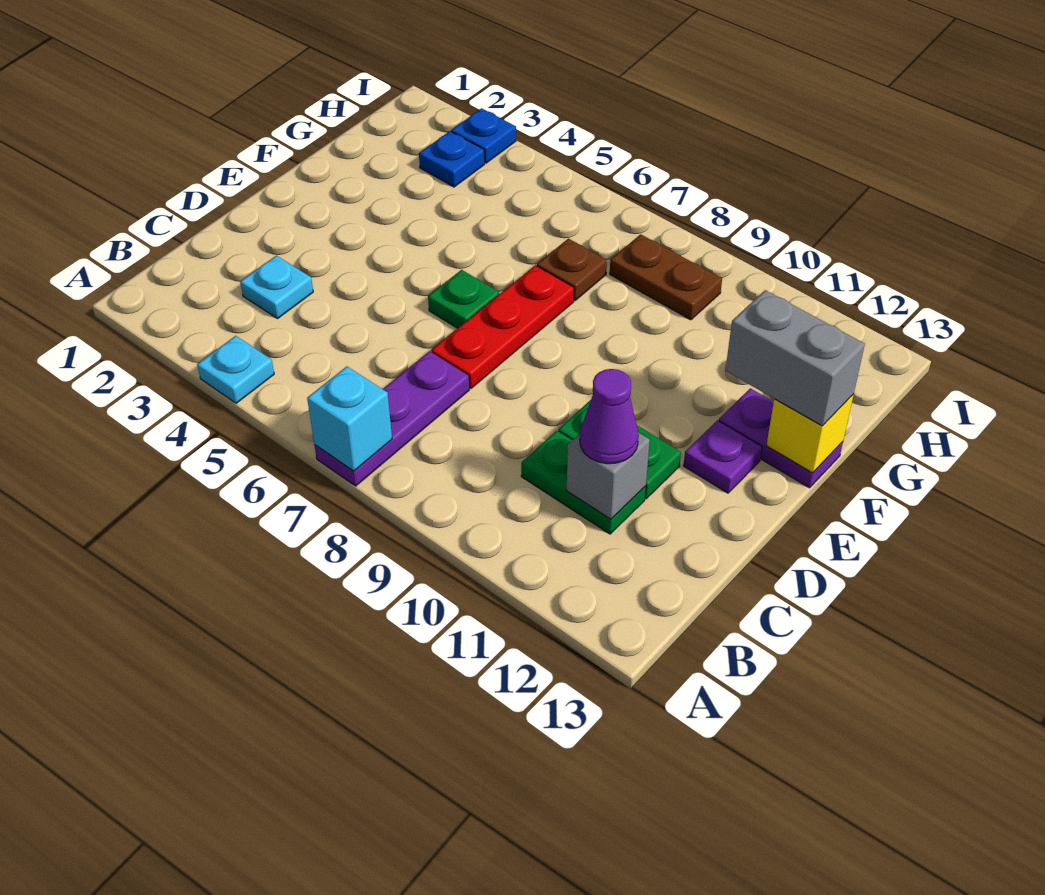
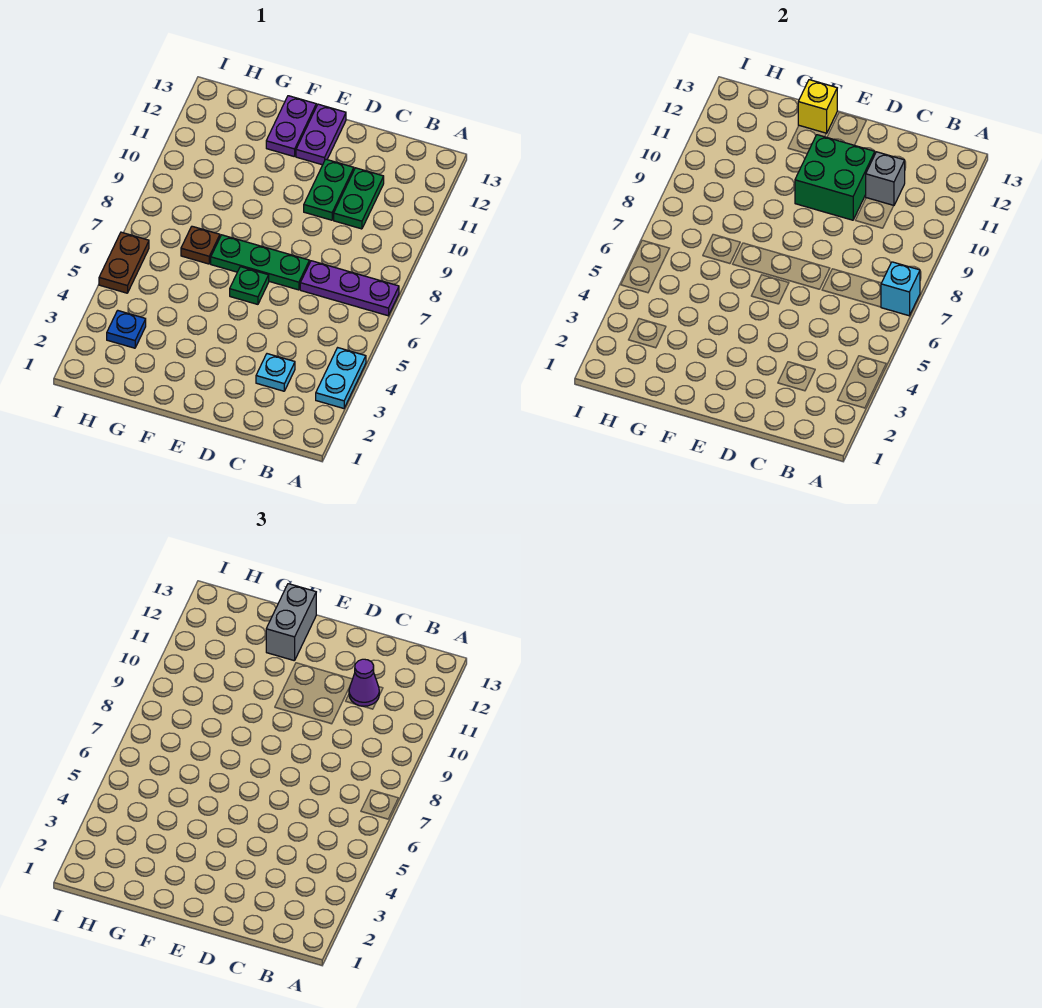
cyan plate A4 level 1 -> cyan plate A3:A4 level 1
red plate D7:F7 level 1 -> green plate D7:F7 level 1
none -> green brick D10:E11 level 2
purple plate E12 level 1 -> purple plate E12:E13 level 1
brown plate H8:H9 level 1 -> brown plate I5:I6 level 1
blue plate I3 level 1 -> none

